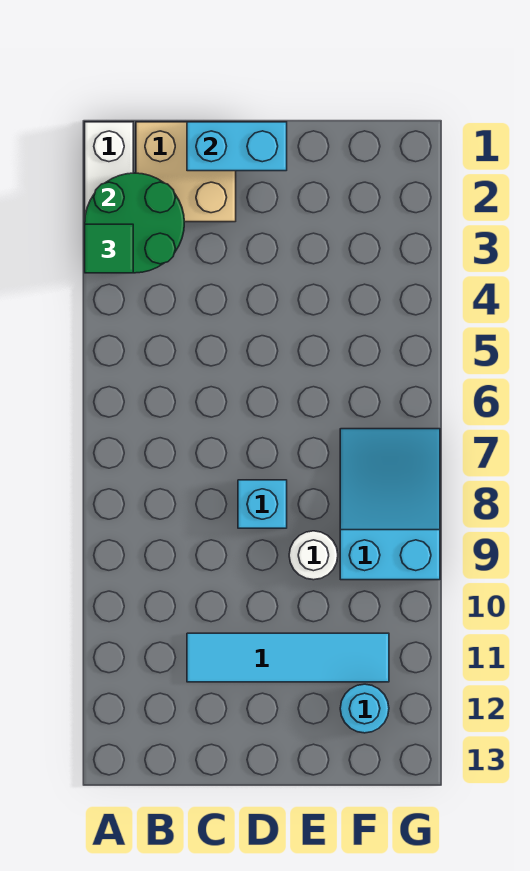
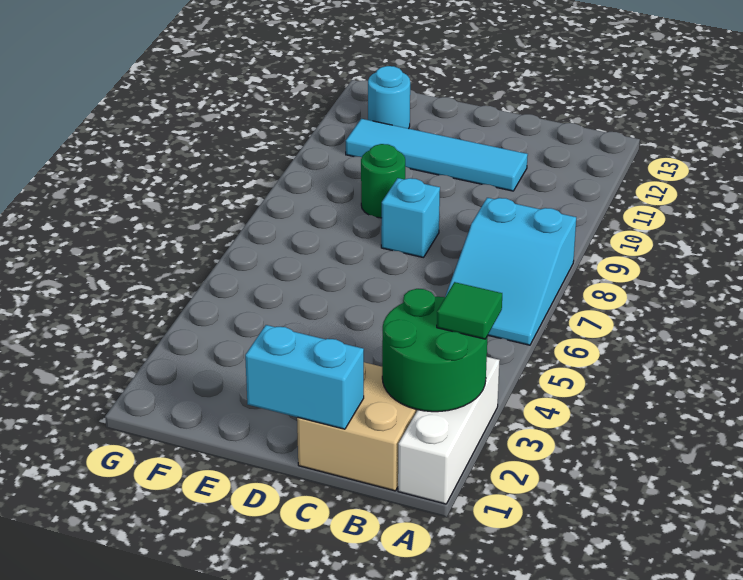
white round brick E9 level 1 -> green round brick E9 level 1
cyan slope F7:G9 level 1 top 9 -> cyan slope A6:B8 level 1 top 8

